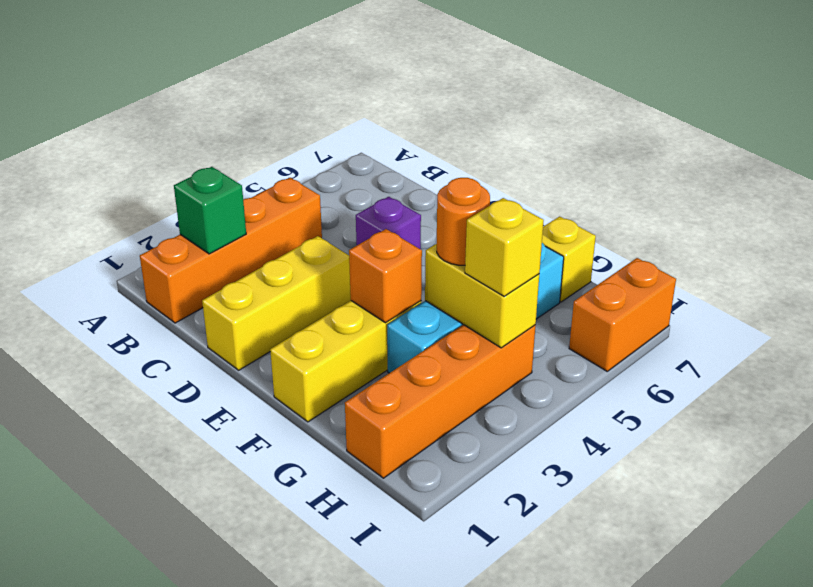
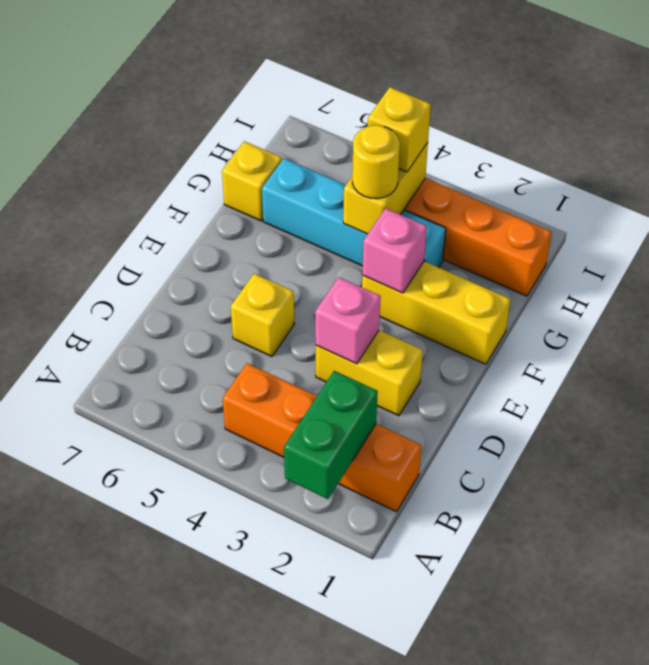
green brick B2 level 2 -> green brick A2:B2 level 2
yellow brick D1:D3 level 1 -> yellow brick D2:D3 level 1
none -> pink brick D3 level 2
purple brick D5 level 1 -> yellow brick D5 level 1
orange brick F3 level 2 -> pink brick F3 level 2
orange round brick G4 level 3 -> yellow round brick G4 level 3
orange brick I6:I7 level 1 -> none

